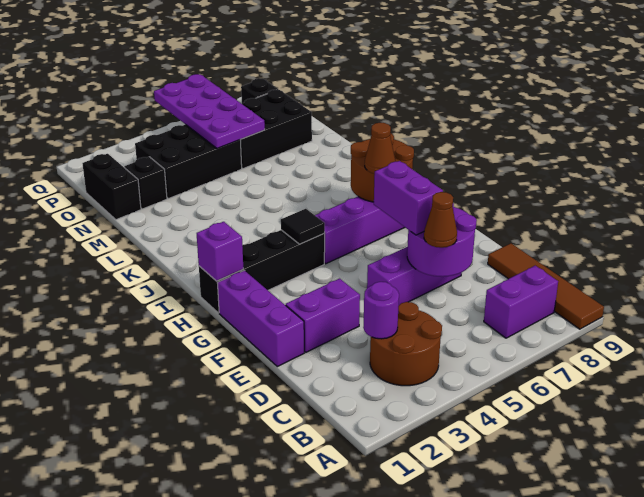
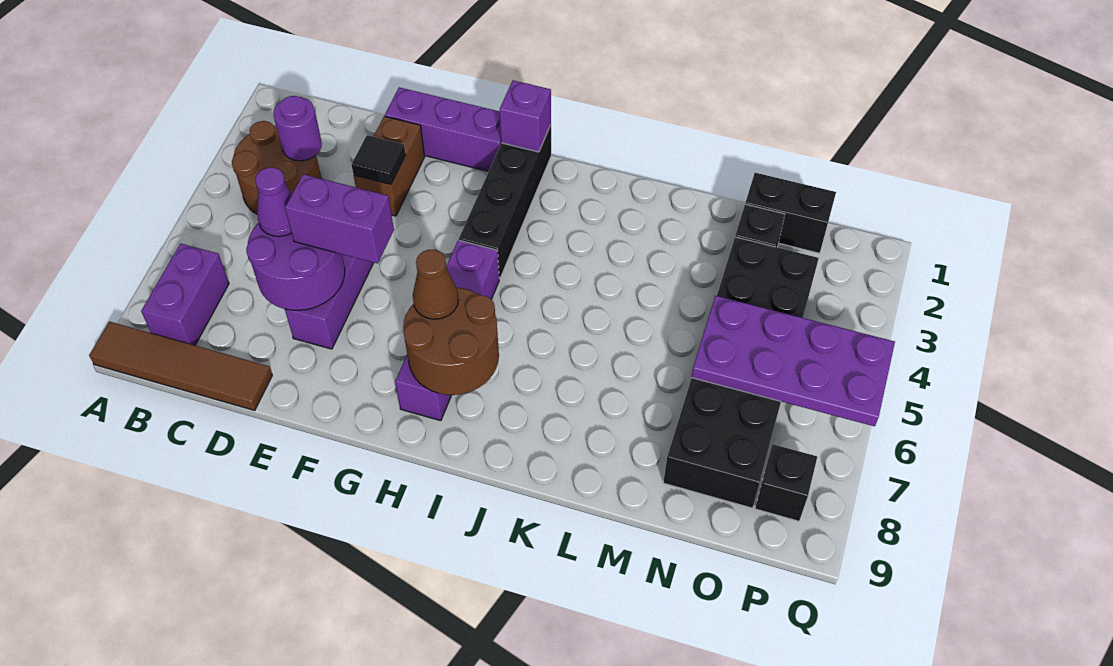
brown cone D6 level 3 -> purple cone D6 level 3
purple brick E2:E3 level 1 -> brown brick E2:E3 level 1
black tile H4 level 2 -> black tile E3 level 2

